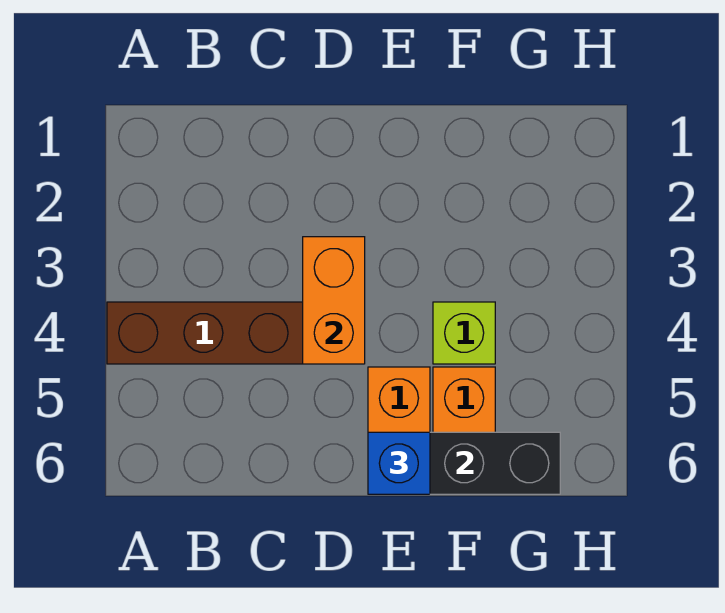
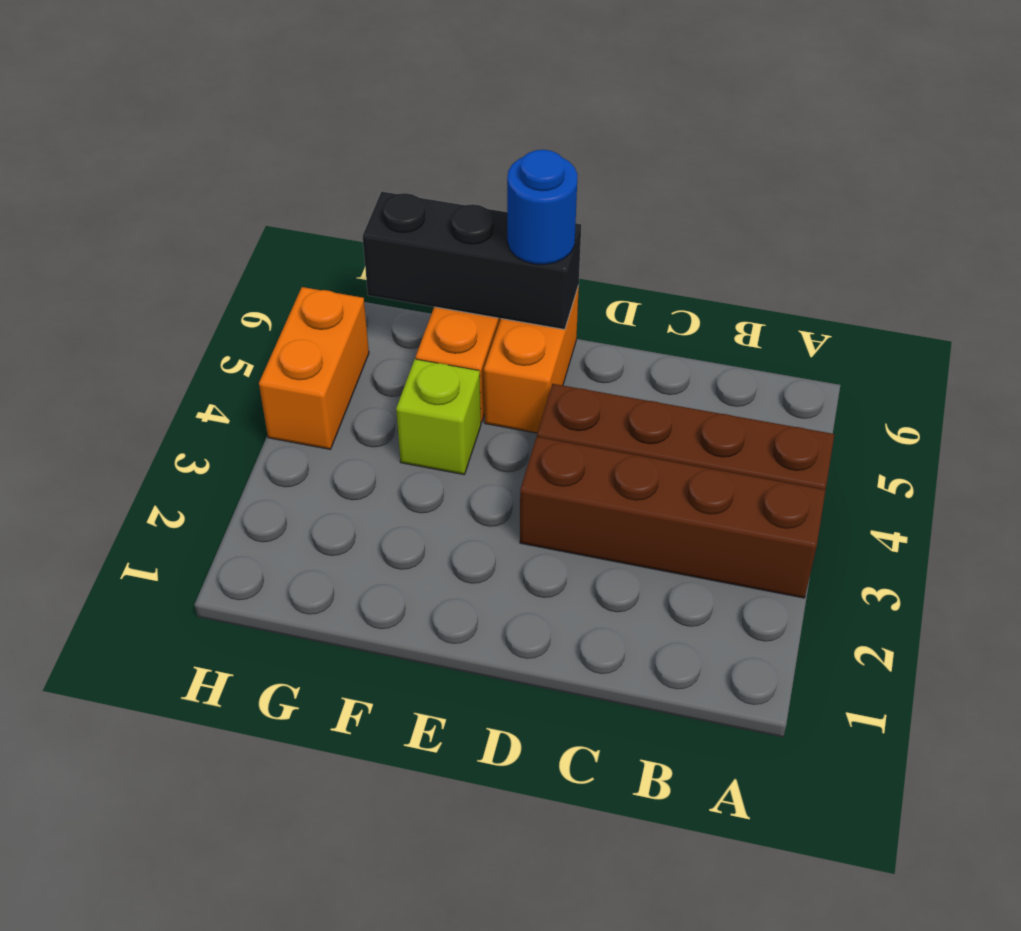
none -> brown brick A3:D3 level 1
orange brick D3:D4 level 2 -> orange brick H4:H5 level 1
blue brick E6 level 3 -> blue round brick E6 level 3

